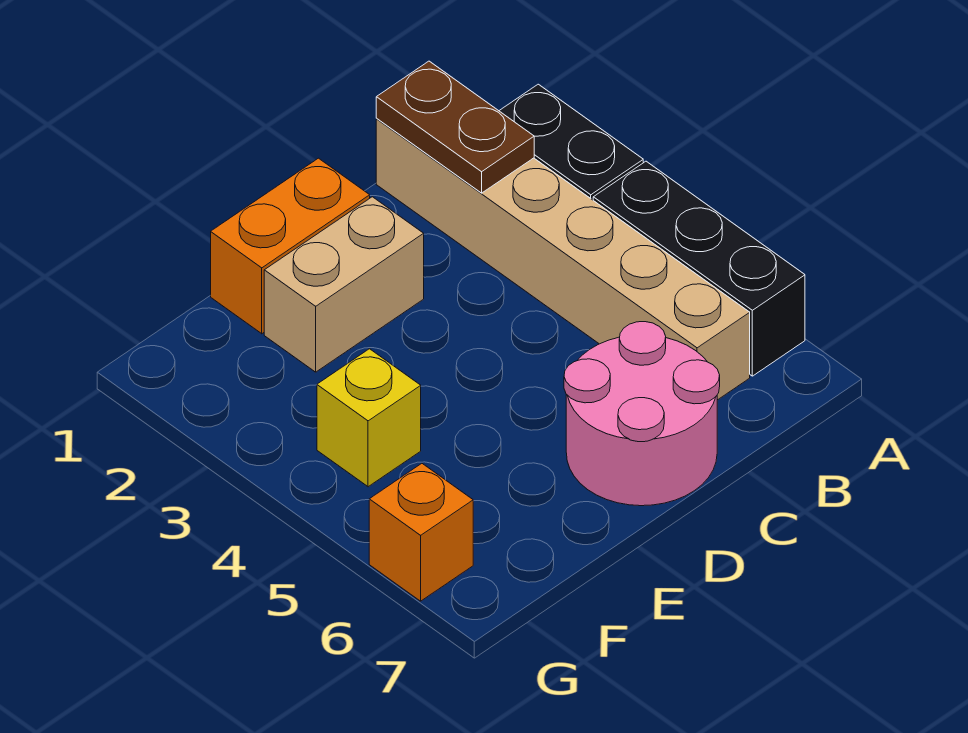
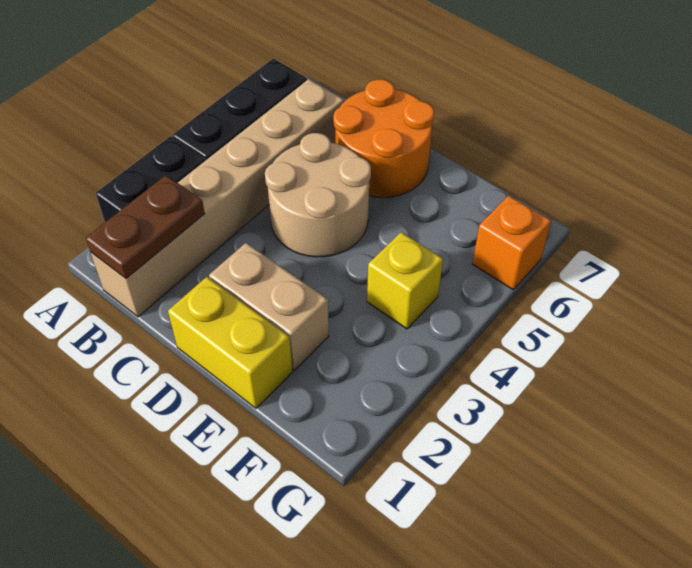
none -> tan round brick C4:D5 level 1
pink round brick C6:D7 level 1 -> orange round brick C6:D7 level 1
orange brick D1:E1 level 1 -> yellow brick D1:E1 level 1

